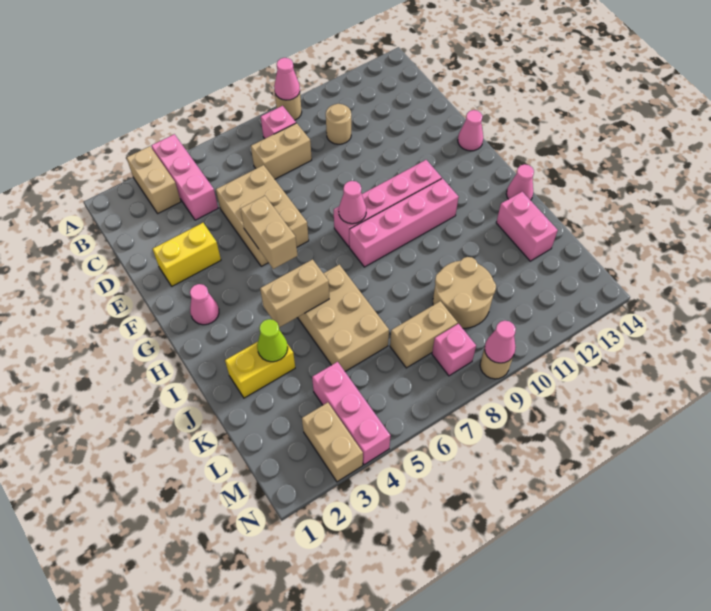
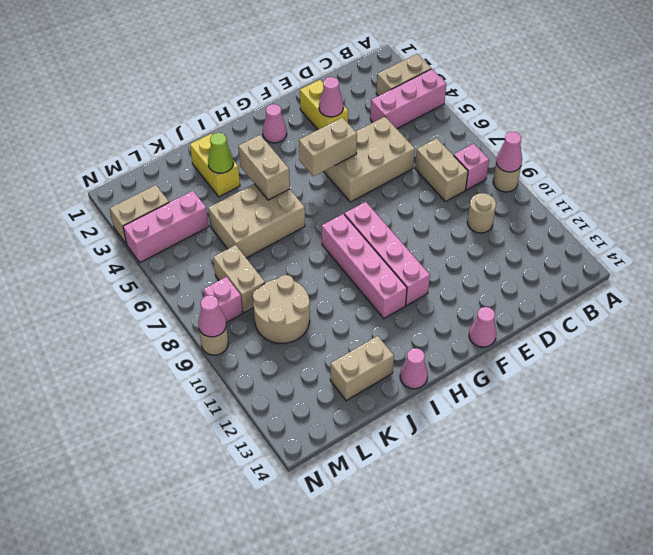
pink cone G8 level 2 -> pink cone E3 level 2
pink brick J13:K13 level 1 -> tan brick J13:K13 level 1

